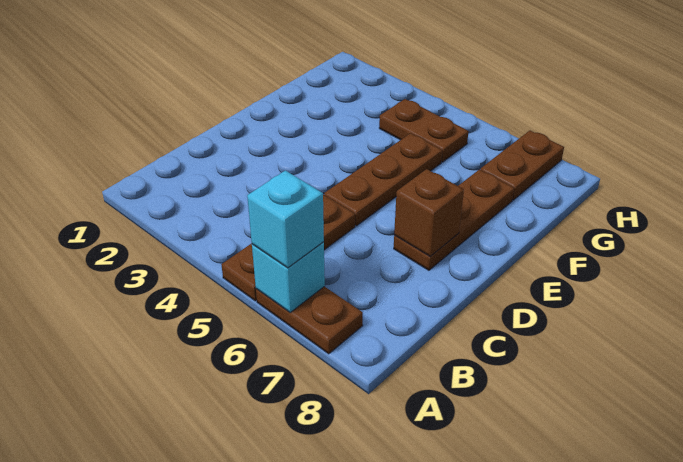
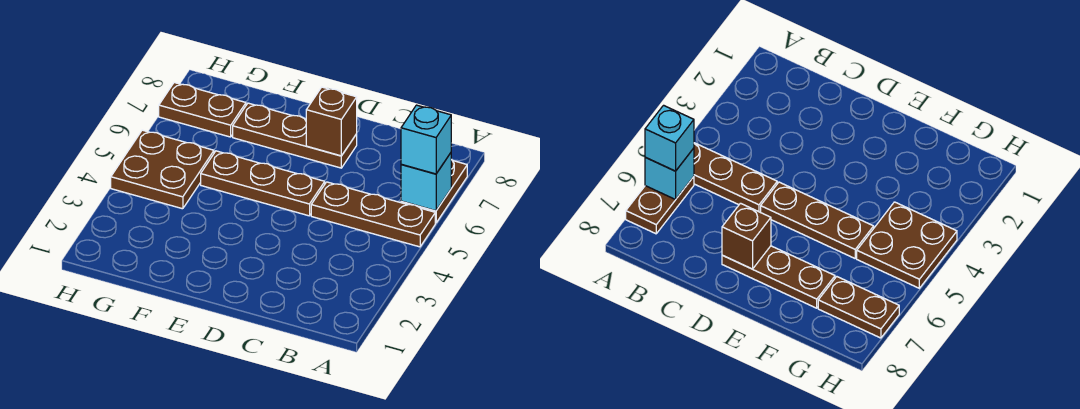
brown plate G4:G5 level 1 -> brown plate G4:H5 level 1

